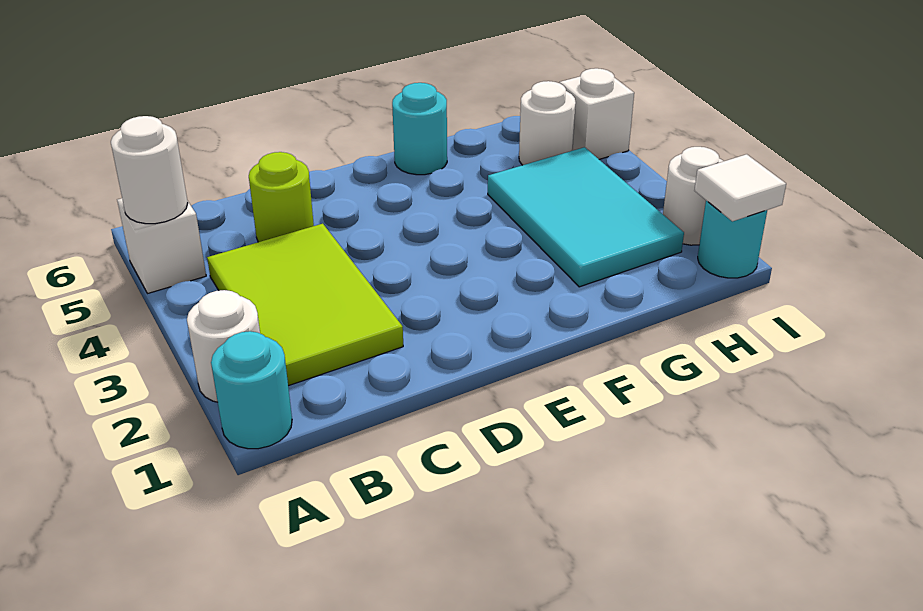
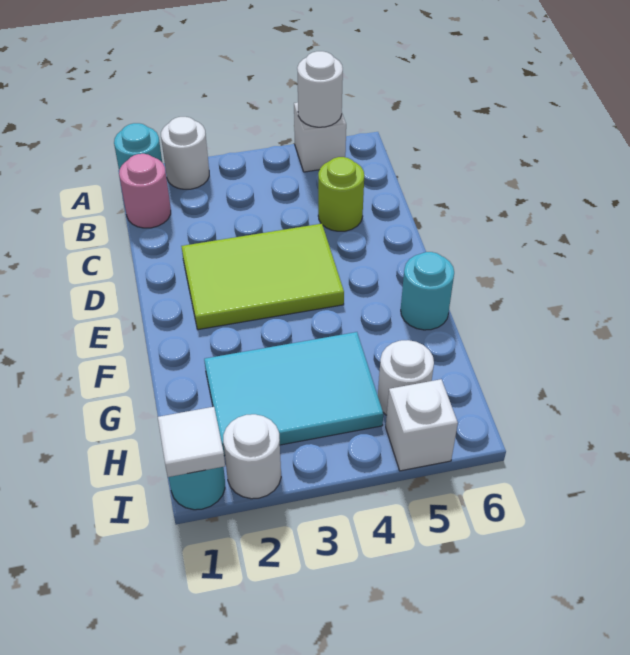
none -> pink round brick B1 level 1
lime tile B2:C4 level 1 -> lime tile D2:E4 level 1

